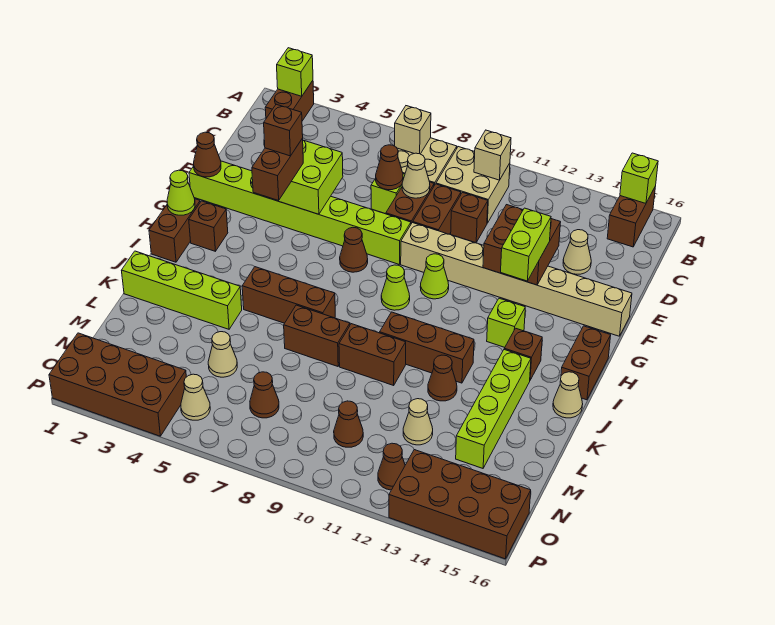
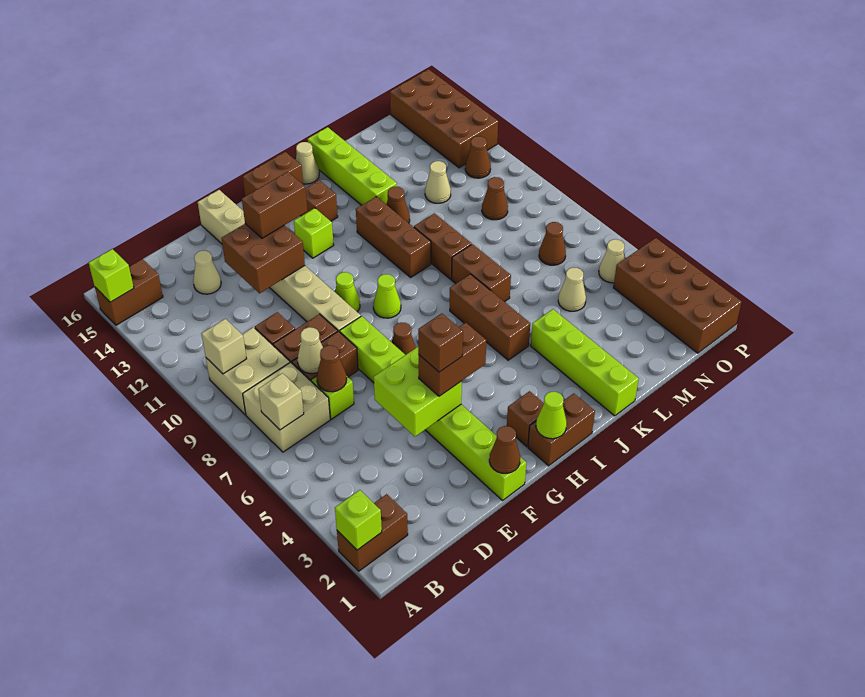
lime brick F13:G13 level 3 -> brown brick F13:G13 level 3
lime brick J14:M14 level 1 -> lime brick K13:K16 level 1

